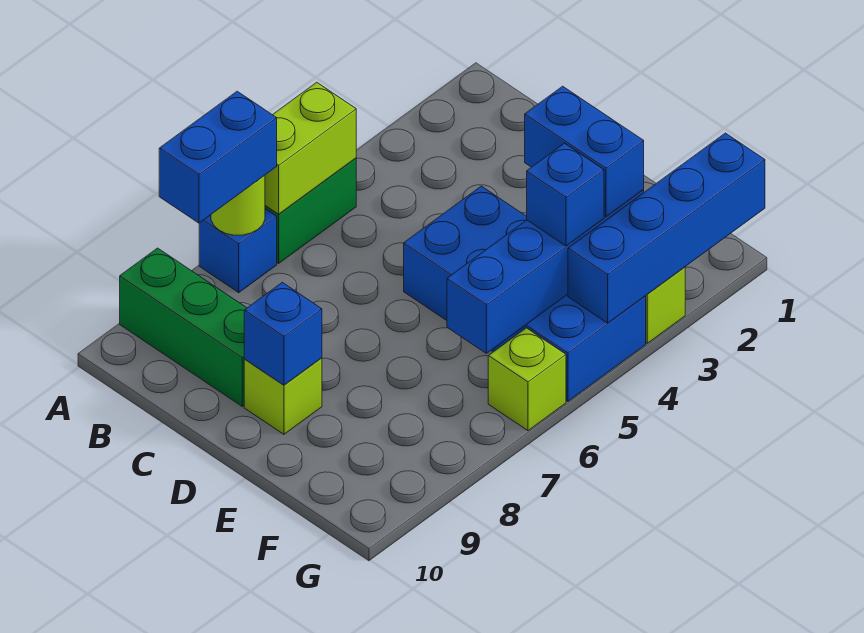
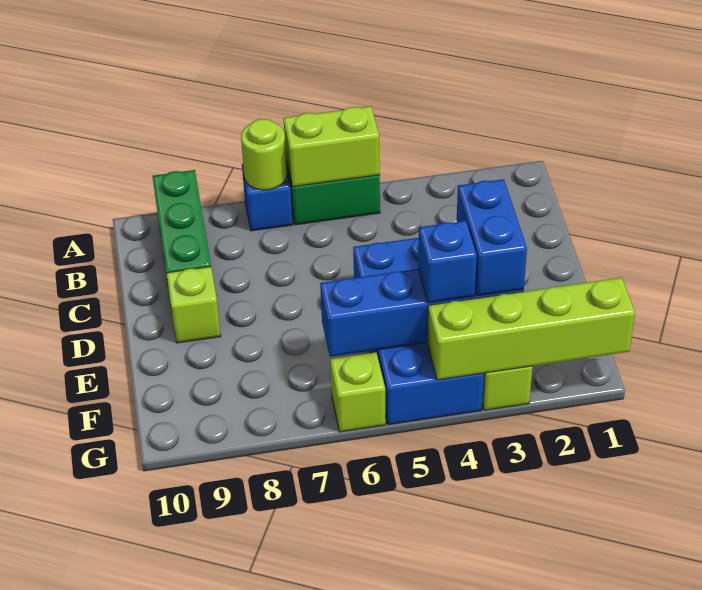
blue brick A7:A8 level 3 -> none
blue brick D9 level 2 -> none
blue brick G1:G4 level 2 -> lime brick G1:G4 level 2

